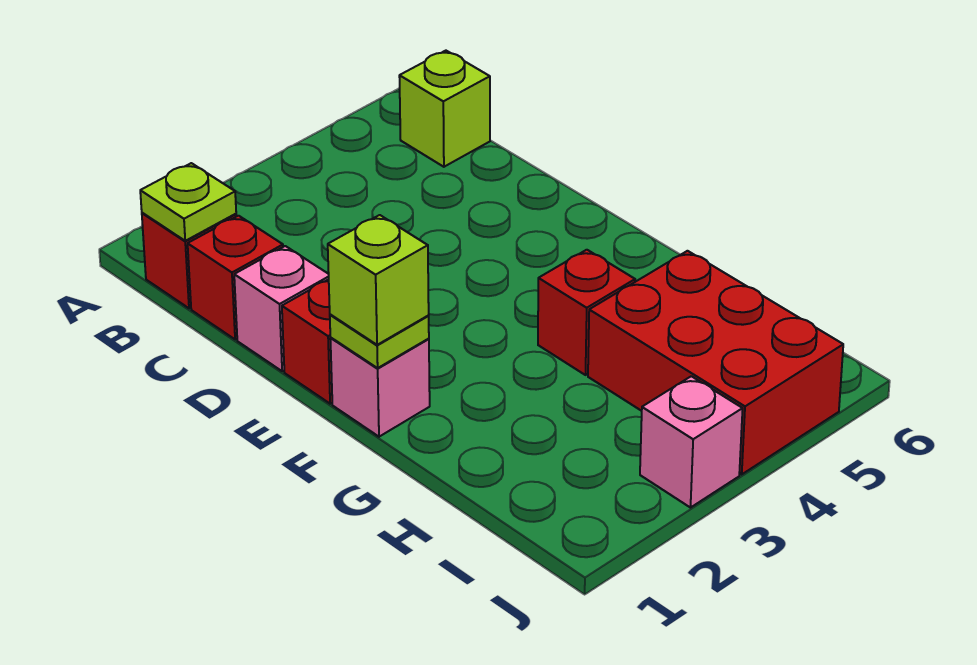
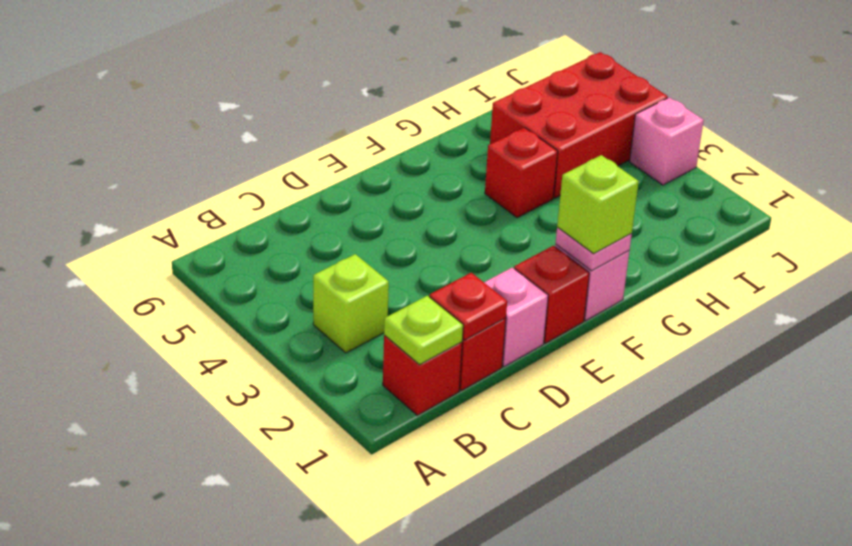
lime brick B6 level 1 -> lime brick B3 level 1
none -> red plate C1 level 2
lime plate F1 level 2 -> pink plate F1 level 2

